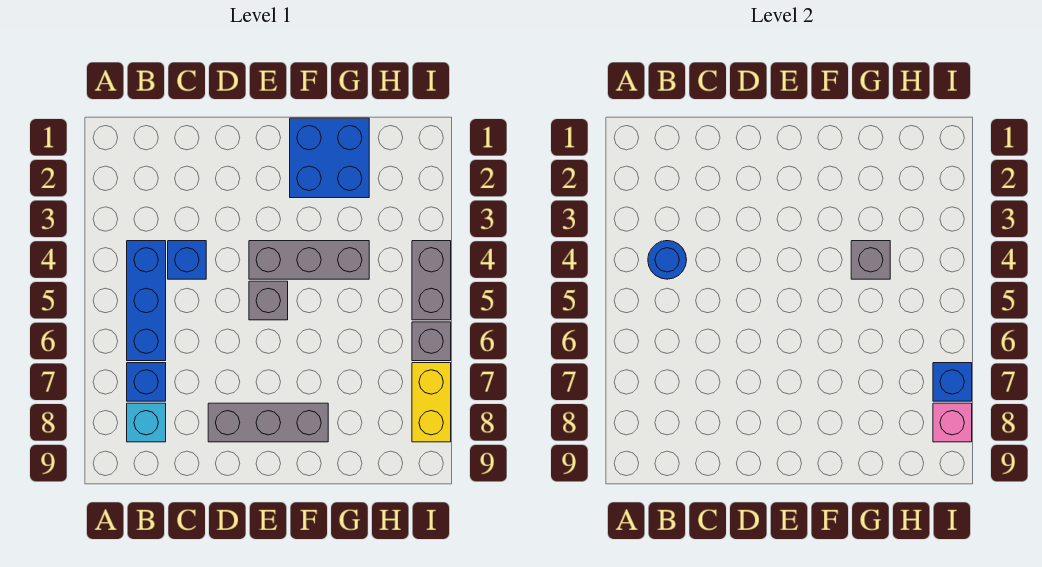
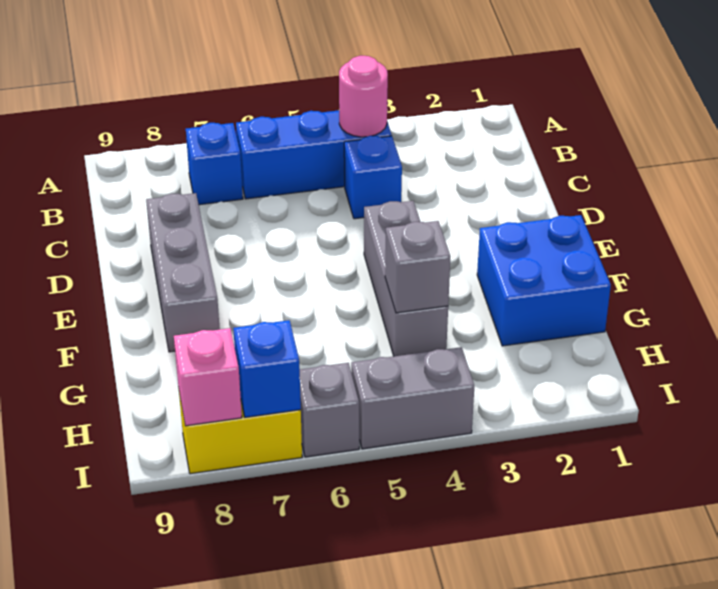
blue round brick B4 level 2 -> pink round brick B4 level 2
cyan brick B8 level 1 -> none
grey brick E5 level 1 -> none

